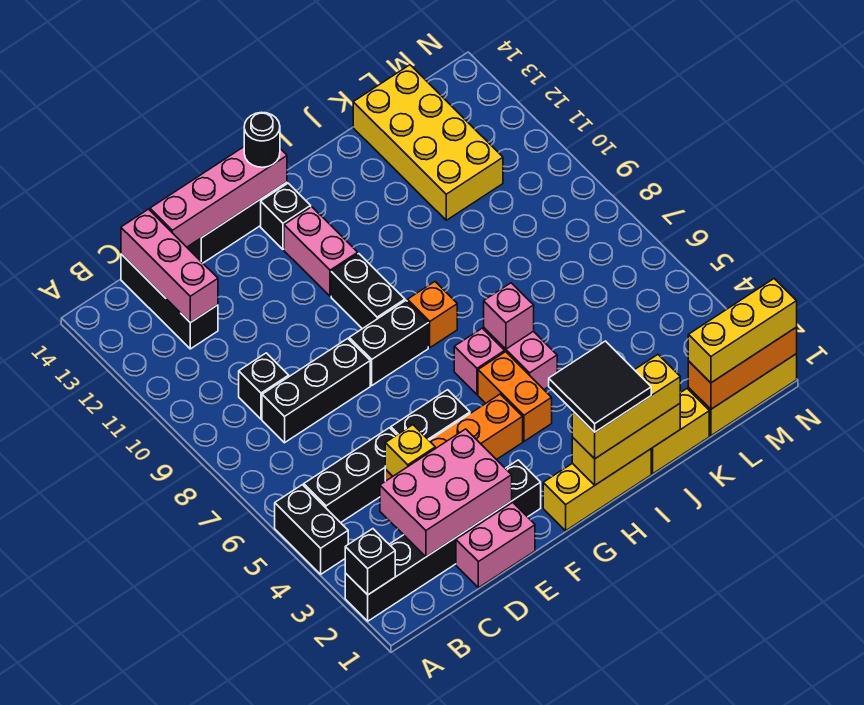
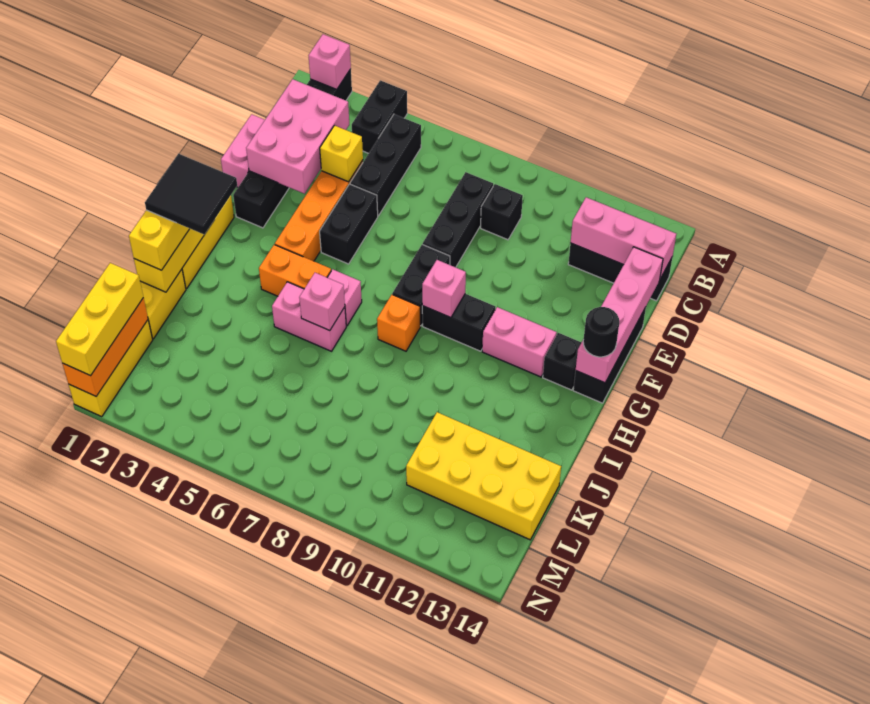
black brick A2 level 2 -> pink brick A2 level 2
black brick A4:A5 level 1 -> black brick A4:B4 level 1
none -> pink brick G9 level 2

